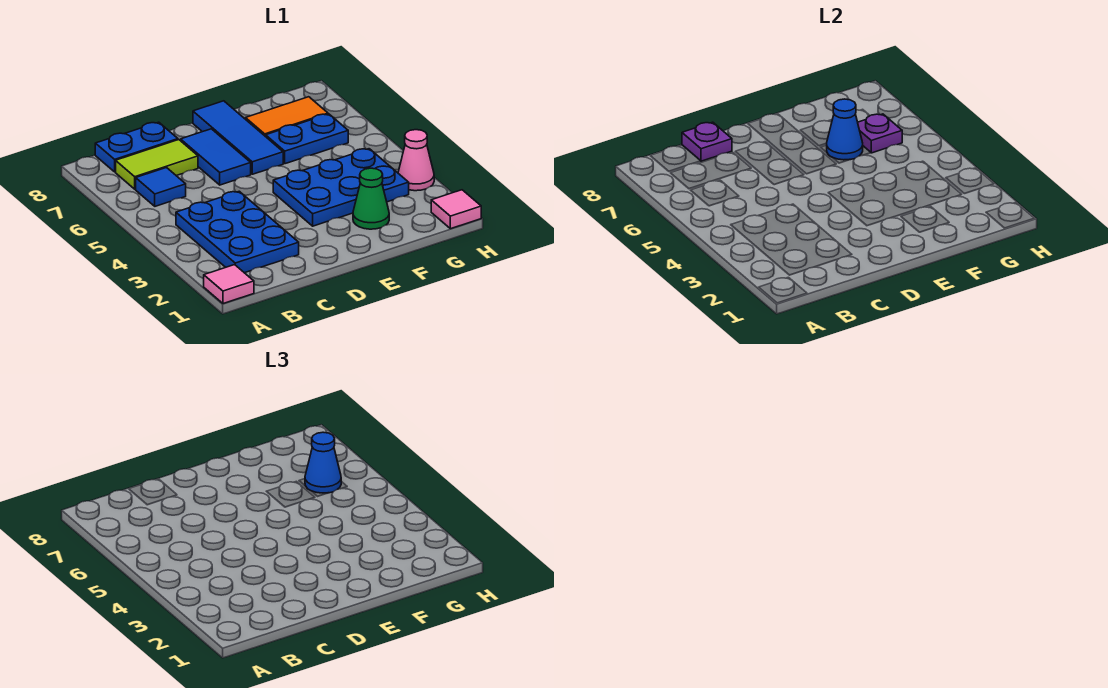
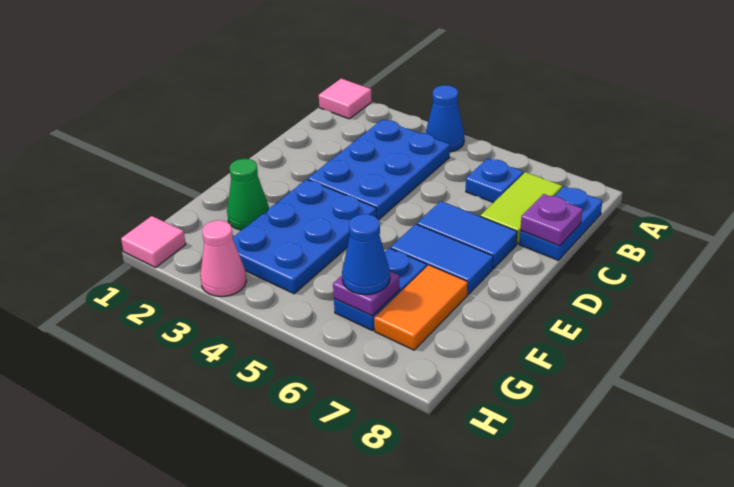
blue plate B2:C4 level 1 -> blue plate B3:D4 level 1
blue tile B6 level 1 -> blue plate B6 level 1
blue tile E6:E8 level 1 -> blue tile E6:E7 level 1
blue cone F6 level 2 -> blue cone A4 level 1

